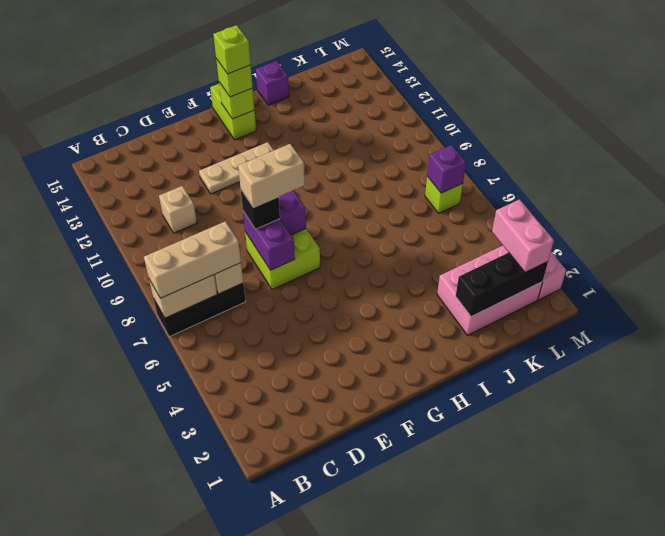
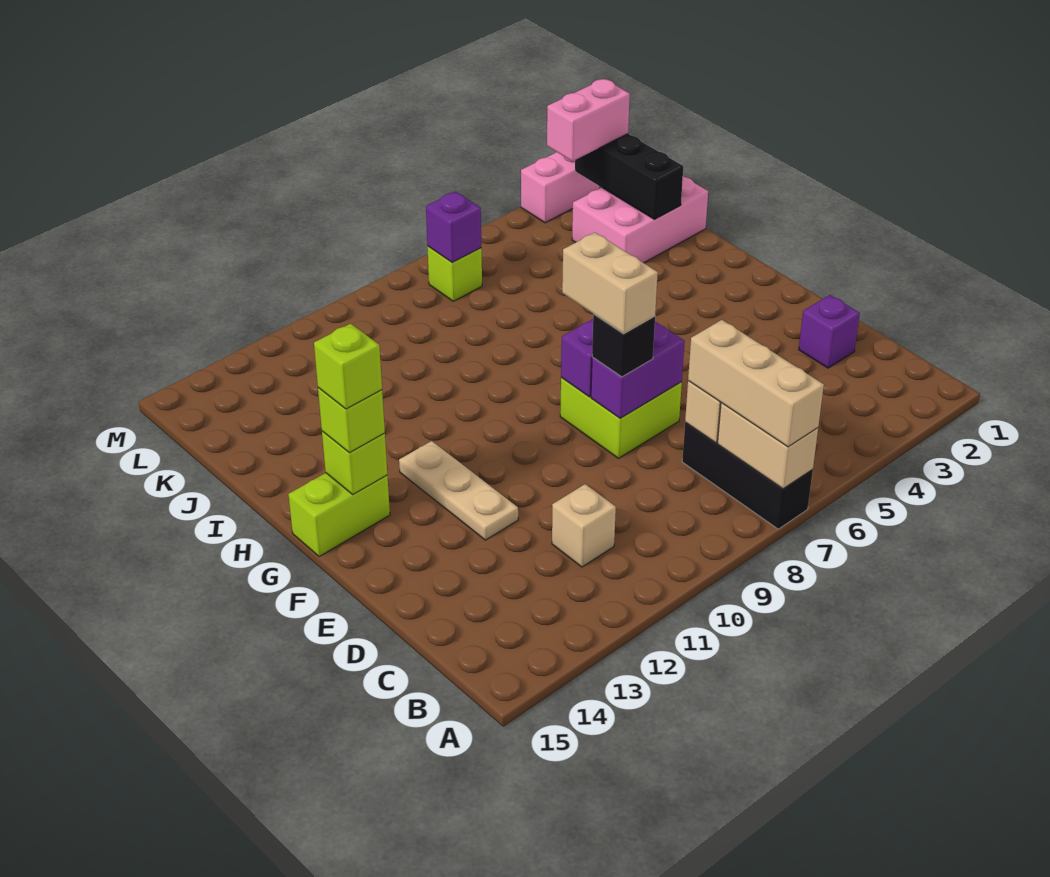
purple brick I15 level 1 -> purple brick D2 level 1
pink brick J2:L3 level 1 -> pink brick J1:K3 level 1

